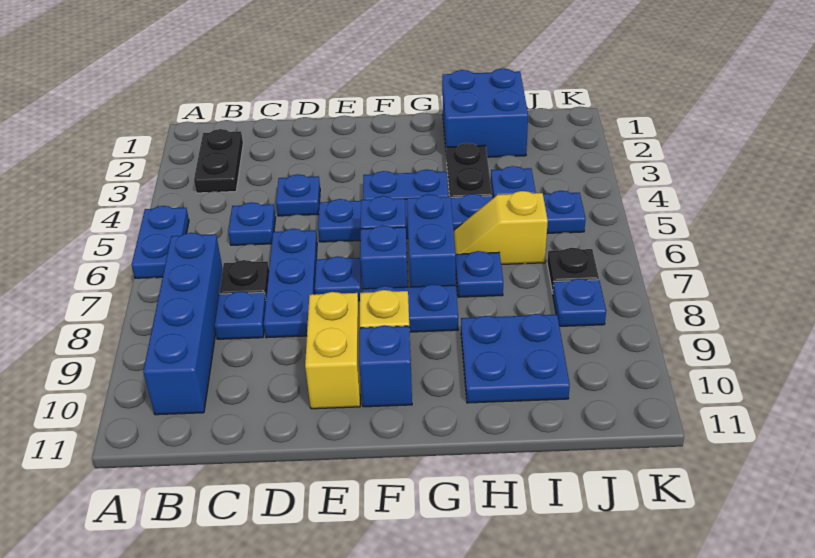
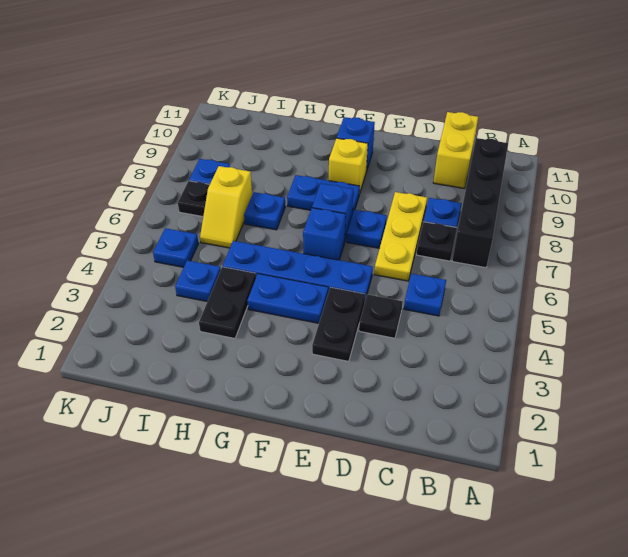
blue plate A5:A6 level 1 -> none
black plate B2:B3 level 1 -> black plate E3:E4 level 1
blue brick B7:B10 level 1 -> black brick B7:B10 level 1
blue plate D4 level 1 -> black plate D4 level 1
blue plate D6:D8 level 1 -> yellow plate D6:D8 level 1
yellow brick E9:E10 level 1 -> yellow brick C10:C11 level 1
blue brick G6:G7 level 1 -> none
blue brick H1:I2 level 1 -> none
yellow slope H6:I6 level 1 top I -> yellow slope I6:I7 level 1 top 7
blue plate H9:I10 level 1 -> none

